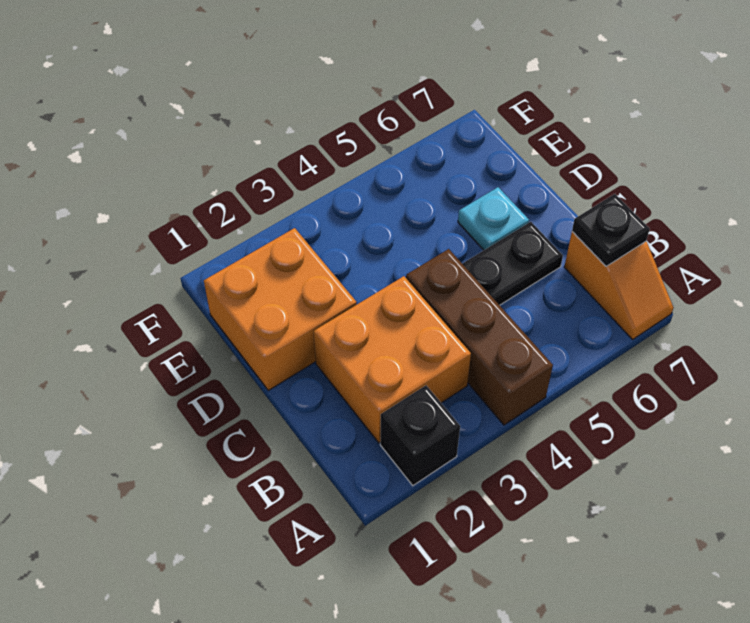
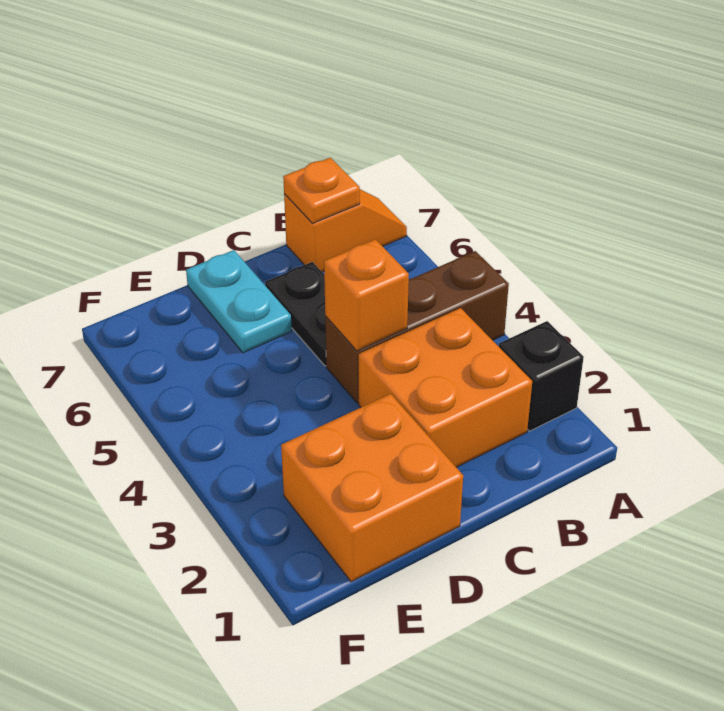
black plate B7 level 2 -> orange plate B7 level 2
none -> orange brick C4 level 2
cyan plate D6 level 1 -> cyan plate D6:D7 level 1

